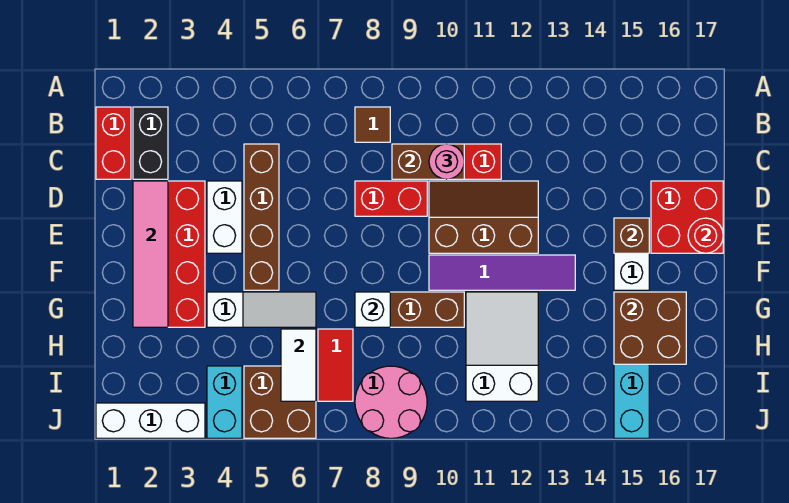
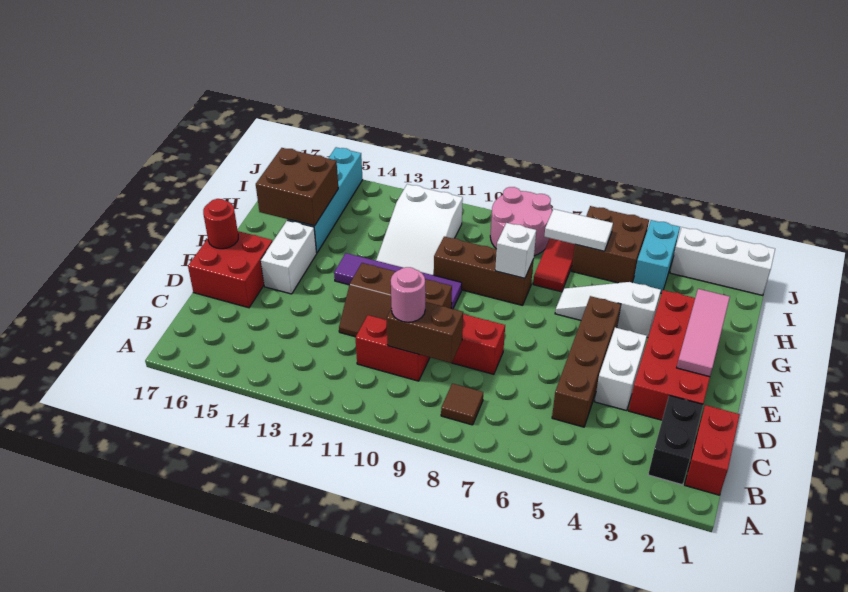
pink tile D2:G2 level 2 -> pink tile E2:G2 level 2
brown brick E15 level 2 -> none
white tile H6:I6 level 2 -> white tile I6:I7 level 2

